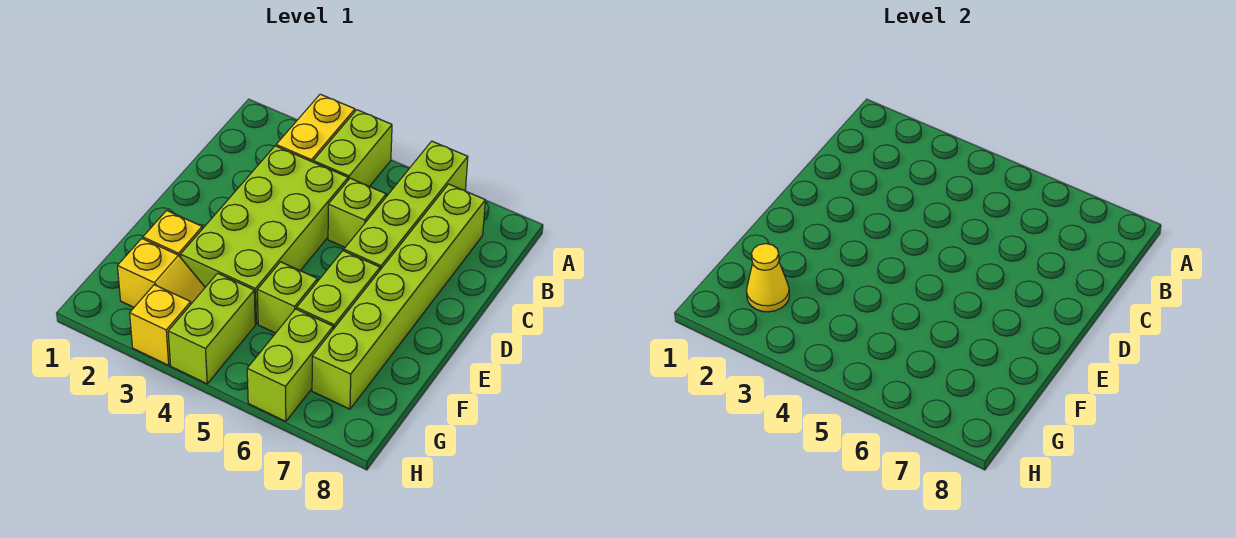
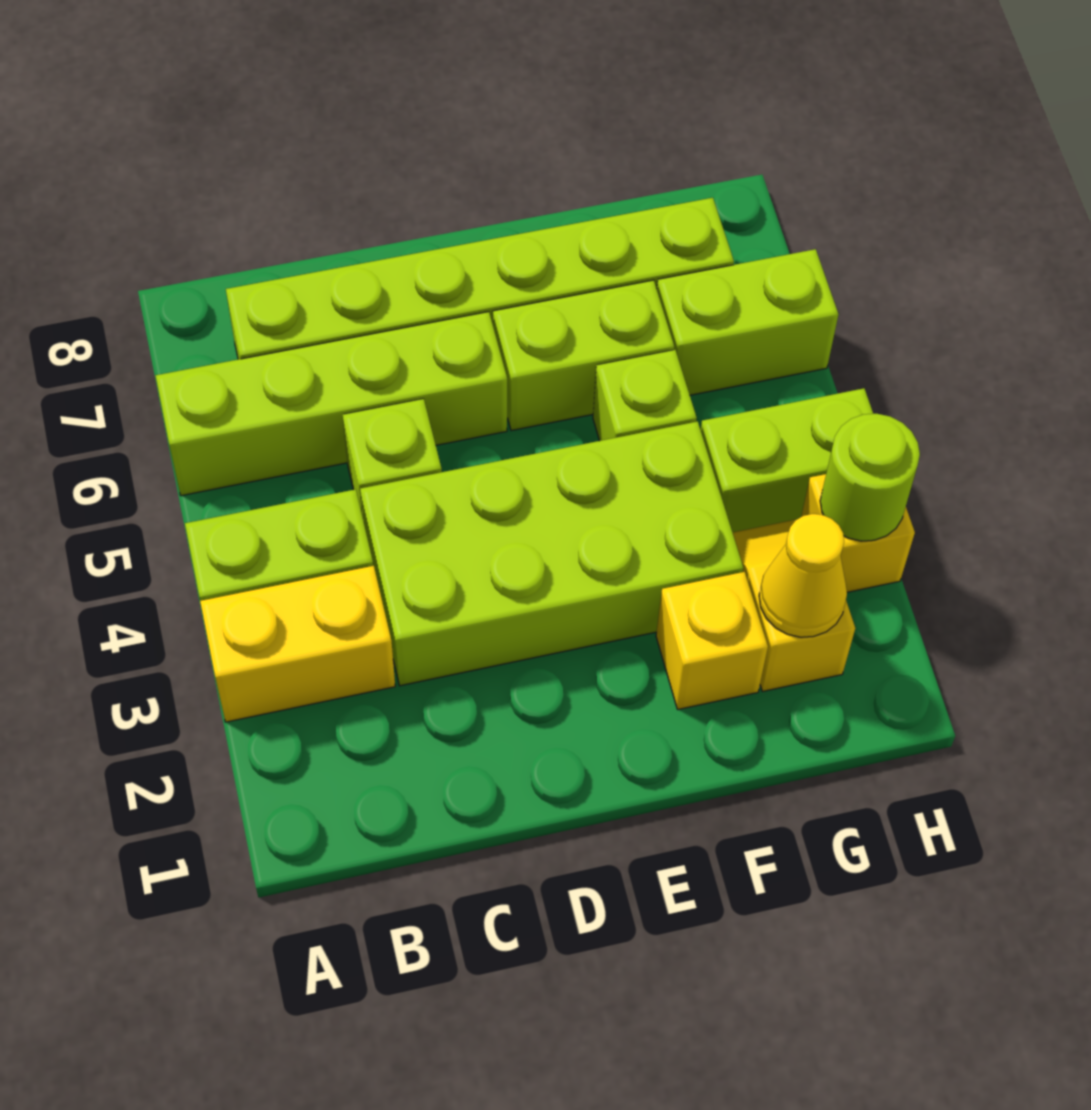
none -> lime round brick H3 level 2

